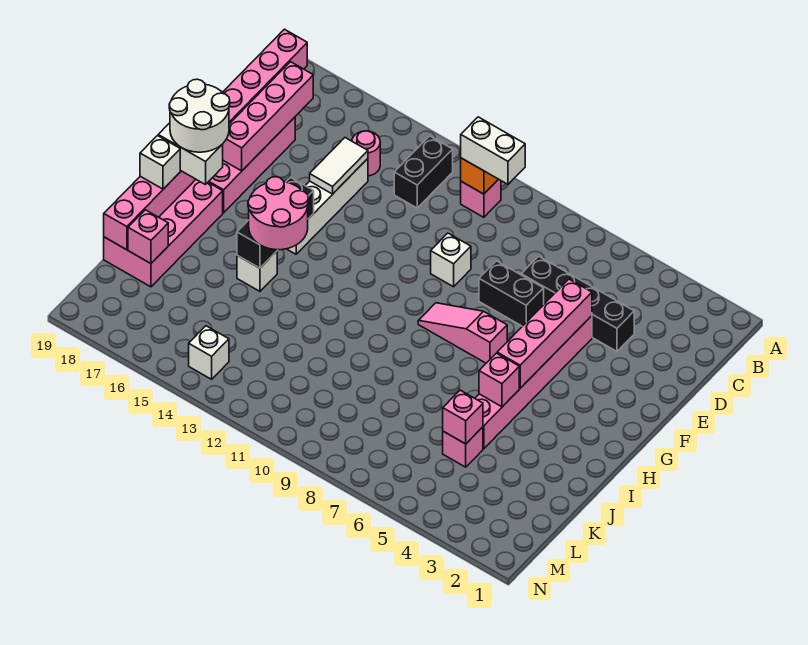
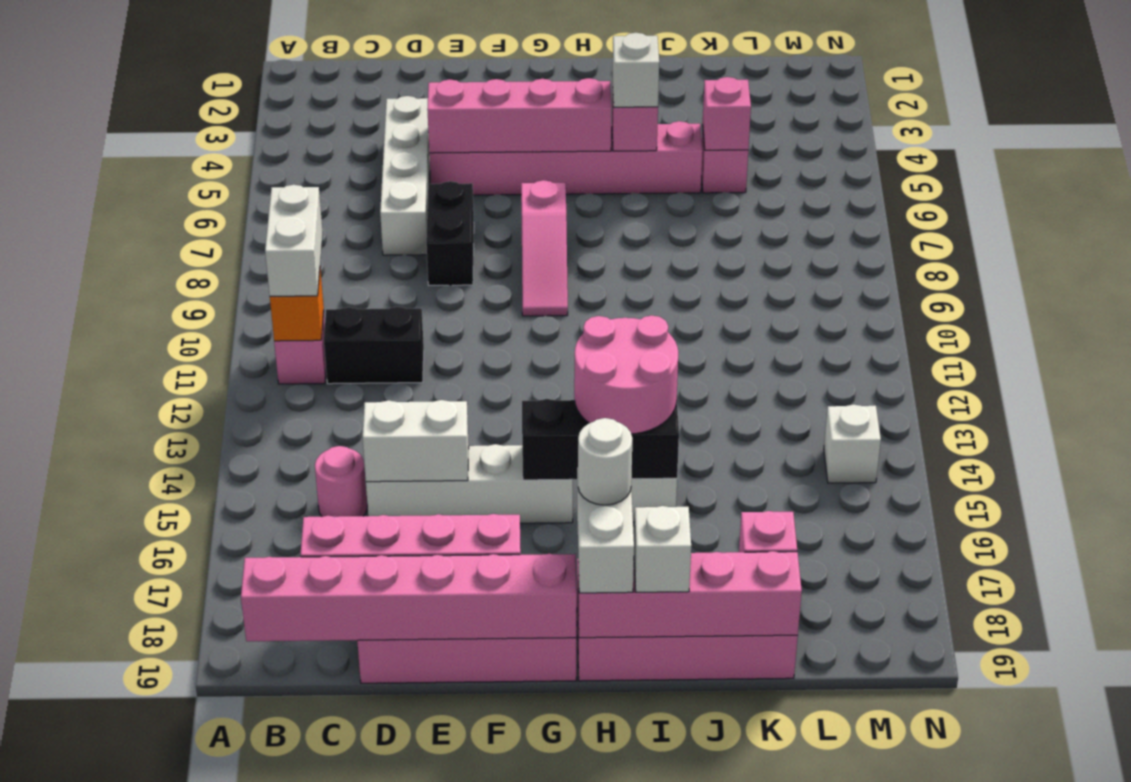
black brick B13:C13 level 1 -> black brick C11:D11 level 1
black brick D4:D7 level 1 -> white brick D4:D7 level 1
white tile D15:E15 level 2 -> white brick D15:E15 level 2
white brick E10 level 1 -> white brick I5 level 3
white round brick G18:H19 level 4 -> white round brick H18 level 4

